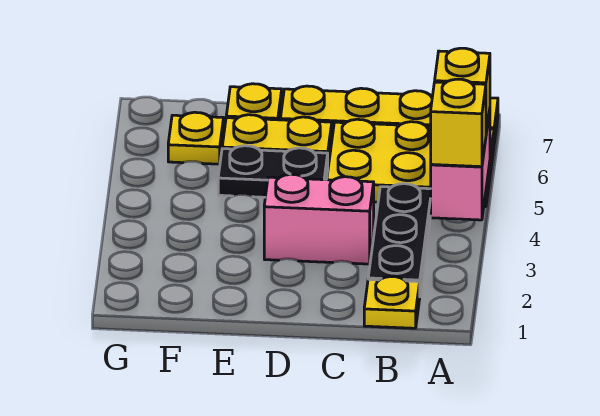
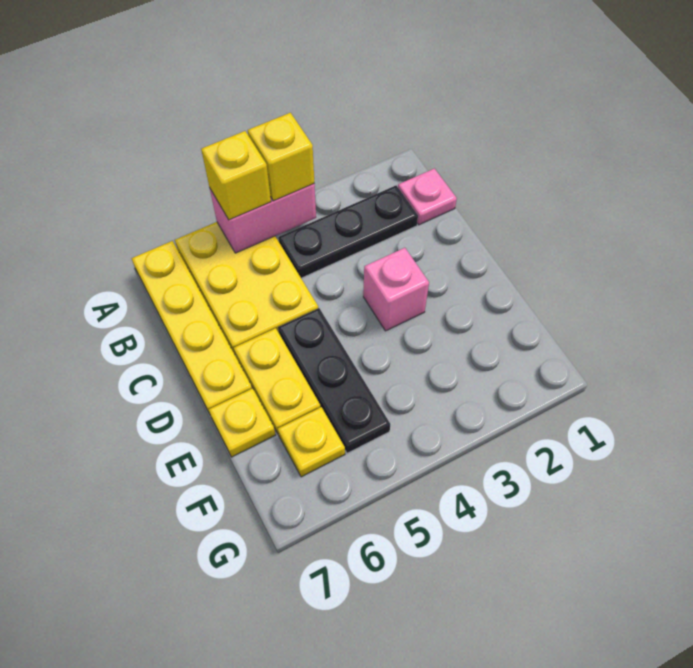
yellow plate B1 level 1 -> pink plate B1 level 1
pink brick C3:D3 level 1 -> pink brick D3 level 1
black plate D5:E5 level 1 -> black plate D5:F5 level 1

